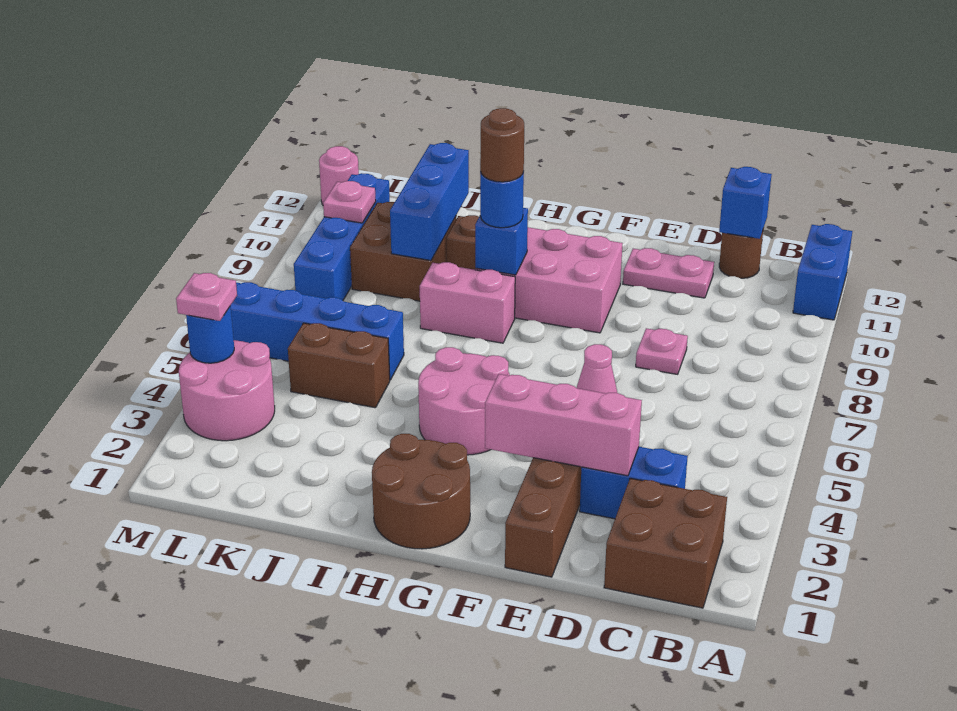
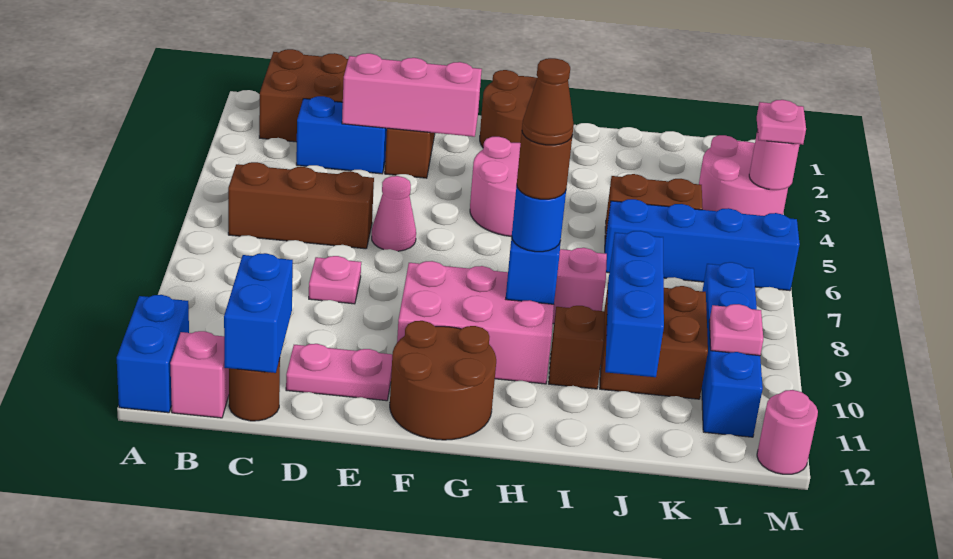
none -> brown brick B6:D6 level 1
none -> pink brick B12 level 1
blue brick C12 level 2 -> blue brick C11:C12 level 2
none -> brown round brick F11:G12 level 1
none -> brown cone H9 level 5
blue round brick M4 level 2 -> pink round brick M4 level 2

